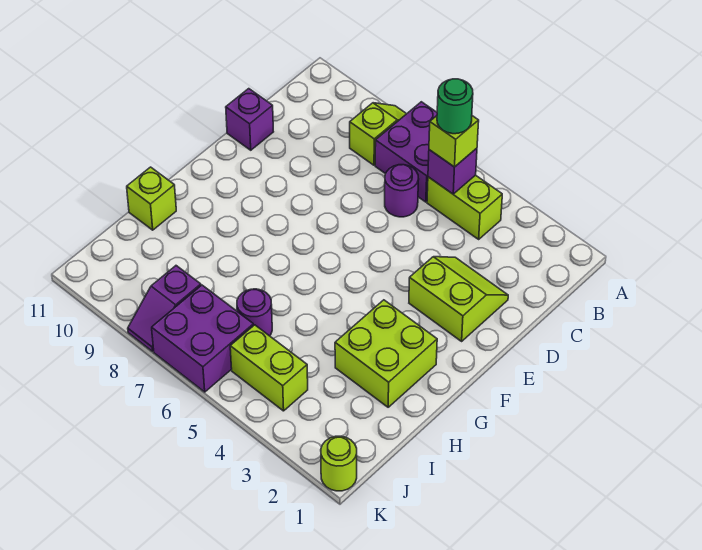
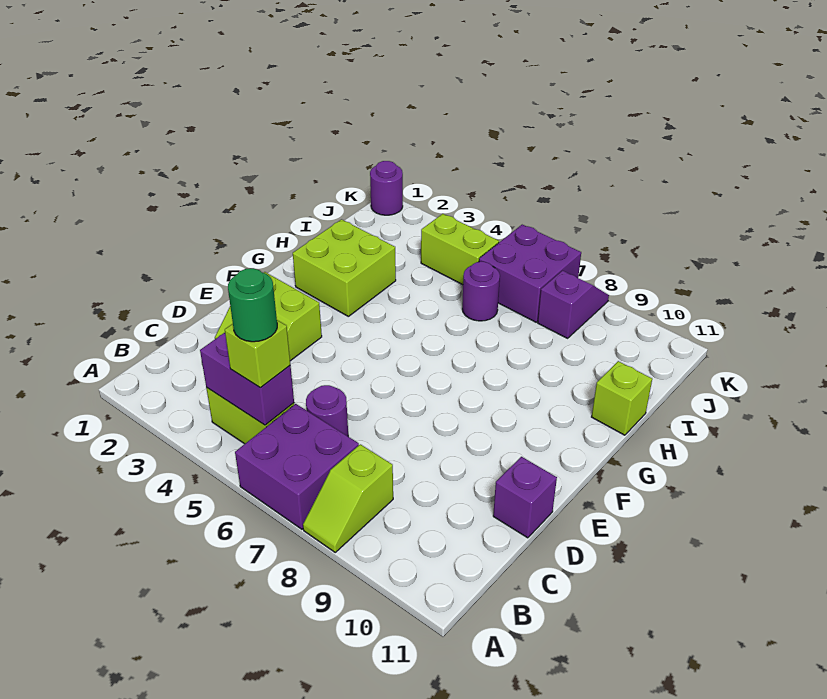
purple brick B5 level 2 -> purple brick B4:B5 level 2
lime round brick K1 level 1 -> purple round brick K1 level 1

